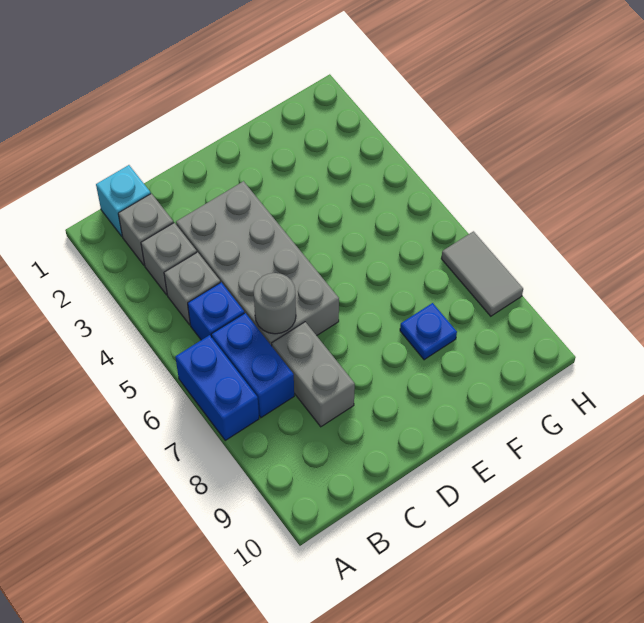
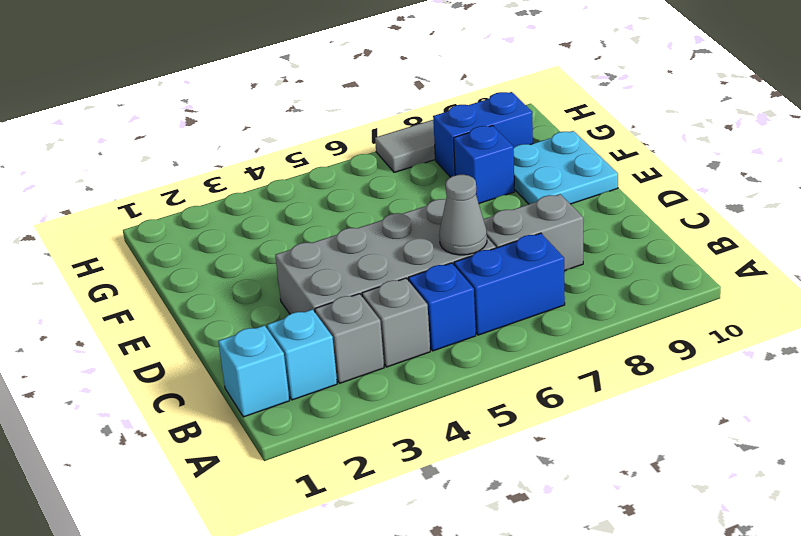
blue brick A6:A7 level 1 -> blue brick G8:G9 level 1
grey brick B2 level 1 -> cyan brick B2 level 1
grey round brick C6 level 2 -> grey cone C6 level 2
none -> cyan plate E9:F10 level 1
blue plate F8 level 1 -> blue brick F8 level 1

